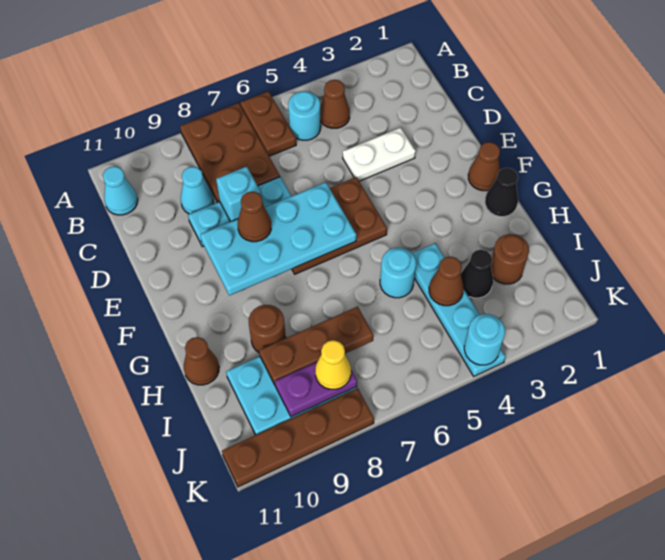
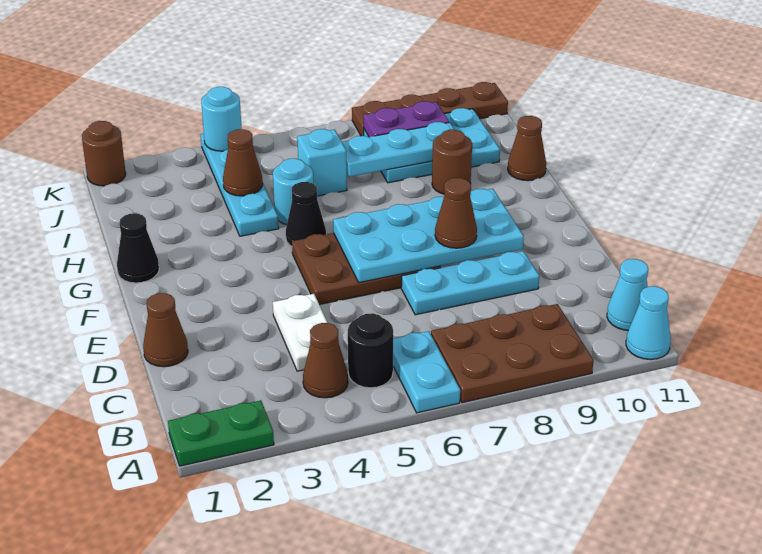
none -> green plate A1:A2 level 1
brown plate A6:B6 level 1 -> cyan plate A6:B6 level 1
brown plate A7:C8 level 1 -> brown plate A7:B9 level 1
cyan round brick B5 level 1 -> black round brick B5 level 1
cyan cone C9 level 1 -> cyan cone A11 level 1
white plate D3:D4 level 1 -> white plate C4:D4 level 1
cyan brick D8 level 2 -> cyan brick I6 level 1
brown cone F1 level 1 -> brown cone D1 level 1
brown round brick I2 level 1 -> brown round brick K1 level 1
black cone I3 level 1 -> black cone G5 level 1
brown plate I7:I9 level 2 -> cyan plate I7:I9 level 2
yellow cone J8 level 3 -> none

